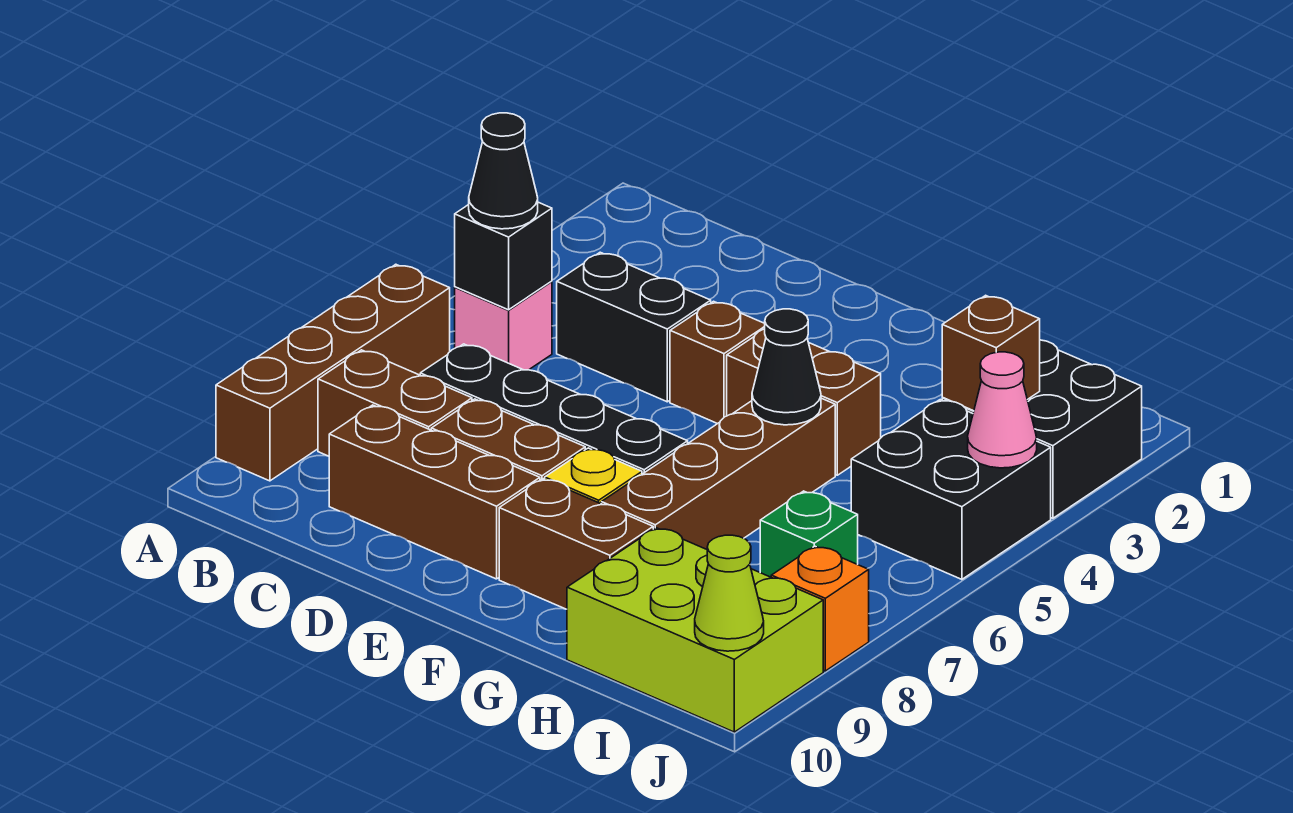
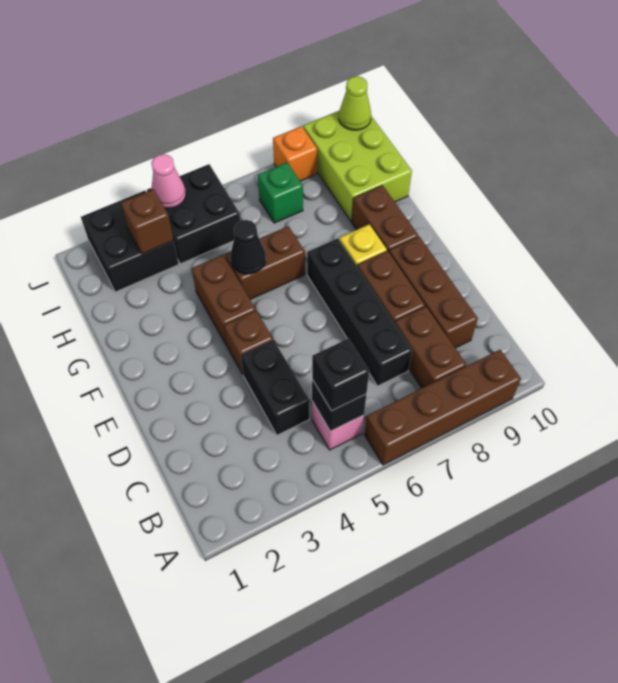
black cone B5 level 3 -> black brick B5 level 3
brown brick G5:G8 level 1 -> brown brick G5:G6 level 1

